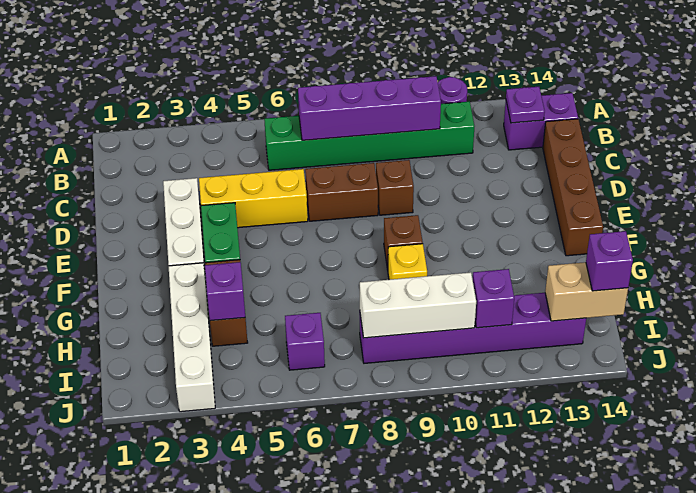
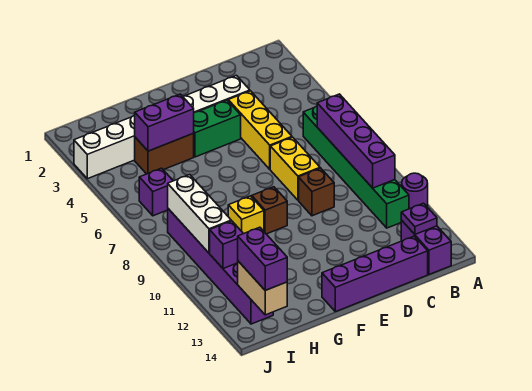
brown brick C14:F14 level 1 -> purple brick C14:F14 level 1
brown brick D7:D8 level 1 -> yellow brick D7:D8 level 1
purple brick H4 level 2 -> purple brick G4:H4 level 2
purple brick I14 level 3 -> purple brick I13:I14 level 3

